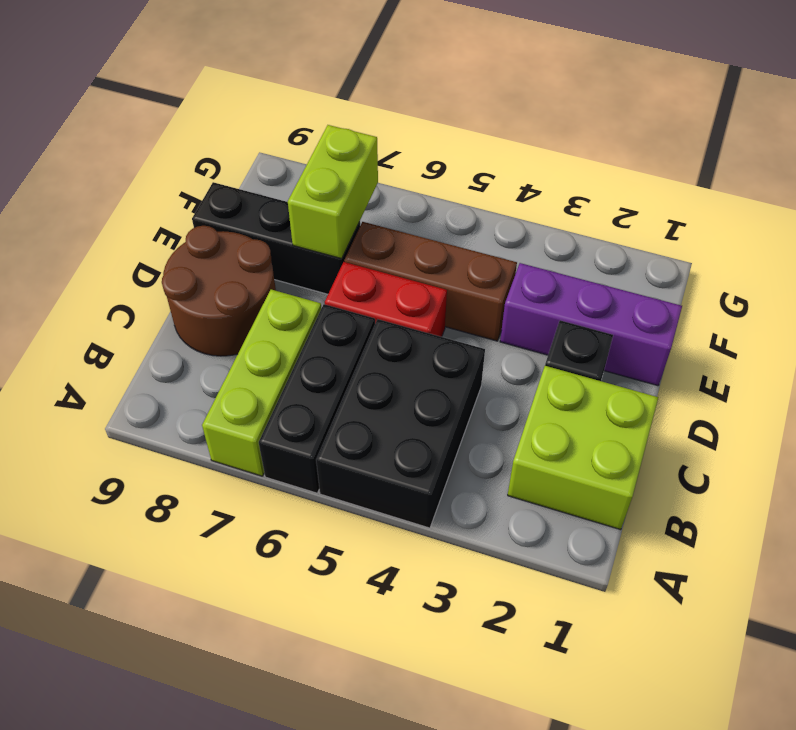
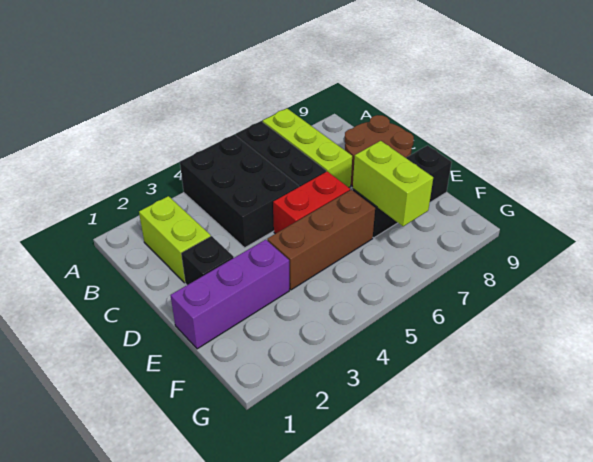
lime brick B1:C2 level 1 -> lime brick B2:C2 level 1

